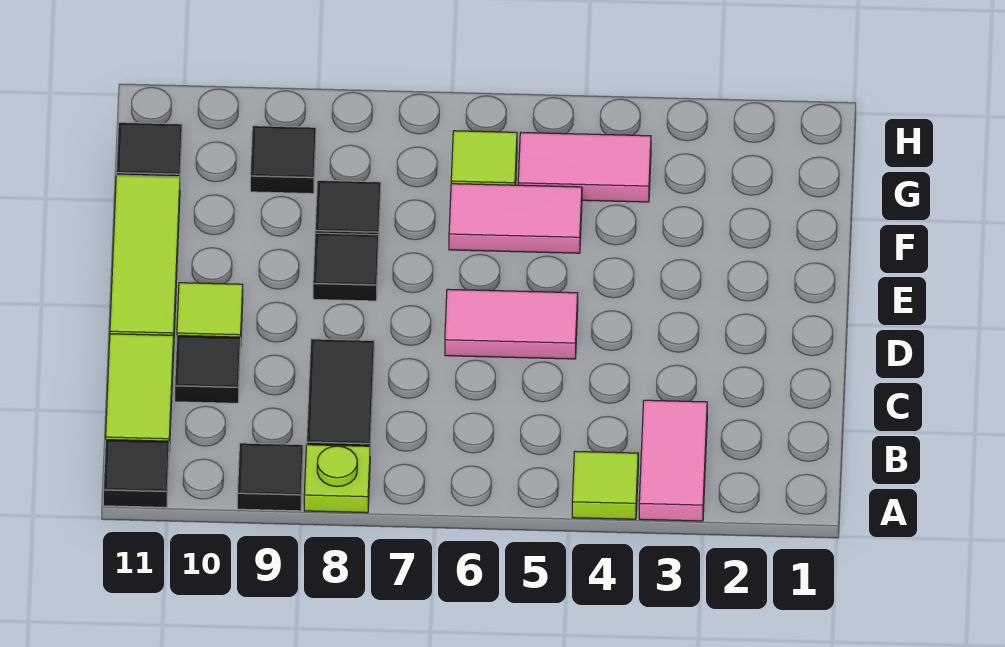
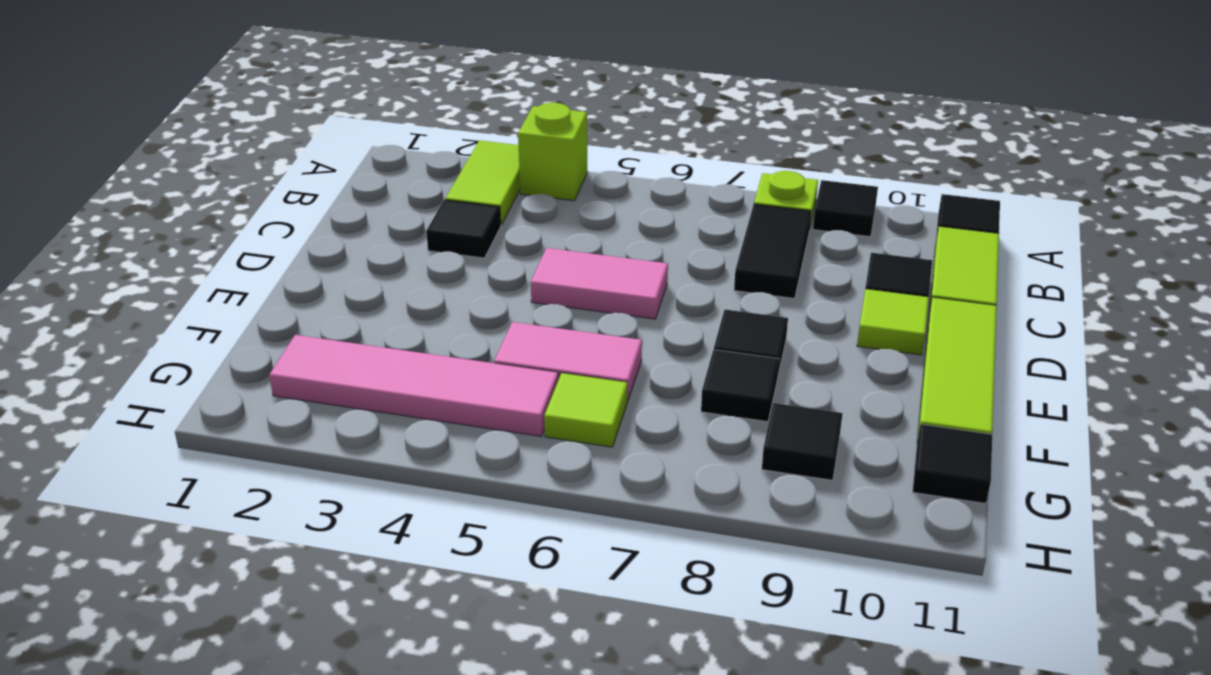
pink tile A3:B3 level 1 -> lime tile A3:B3 level 1
lime tile A4 level 1 -> lime brick A4 level 1
none -> black tile C3 level 1
pink tile G4:G5 level 1 -> pink tile G2:G5 level 1

